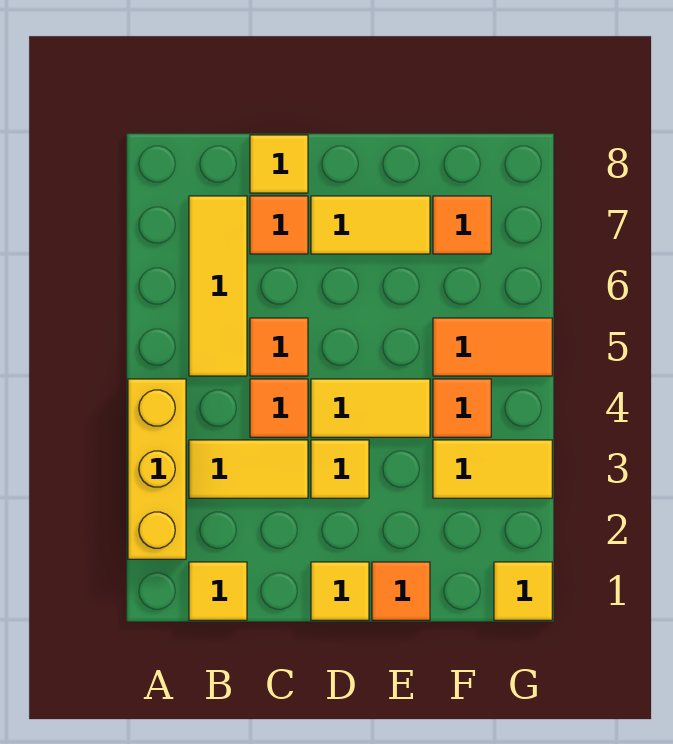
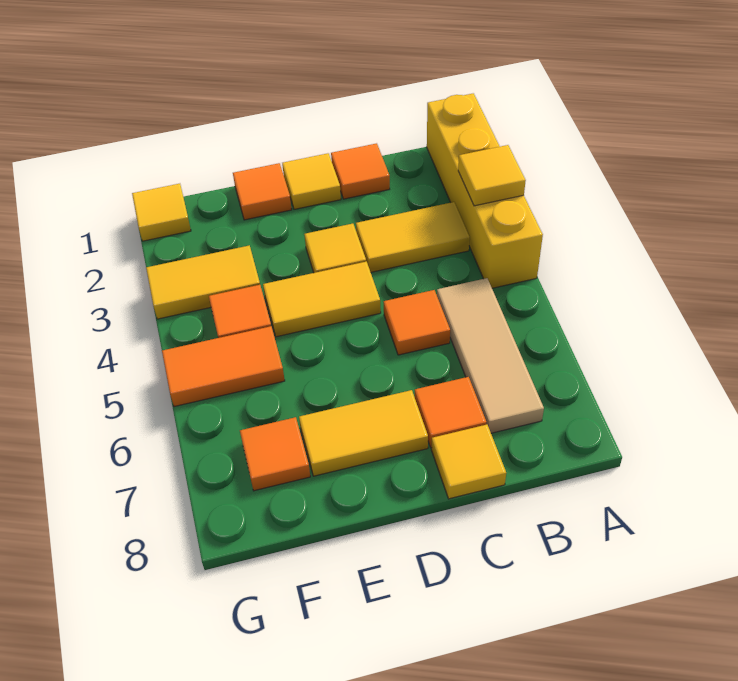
yellow brick A2:A4 level 1 -> yellow brick A1:A4 level 1
yellow tile B1 level 1 -> yellow tile A3 level 2
yellow tile B5:B7 level 1 -> tan tile B5:B7 level 1
orange tile C4 level 1 -> orange tile C1 level 1

